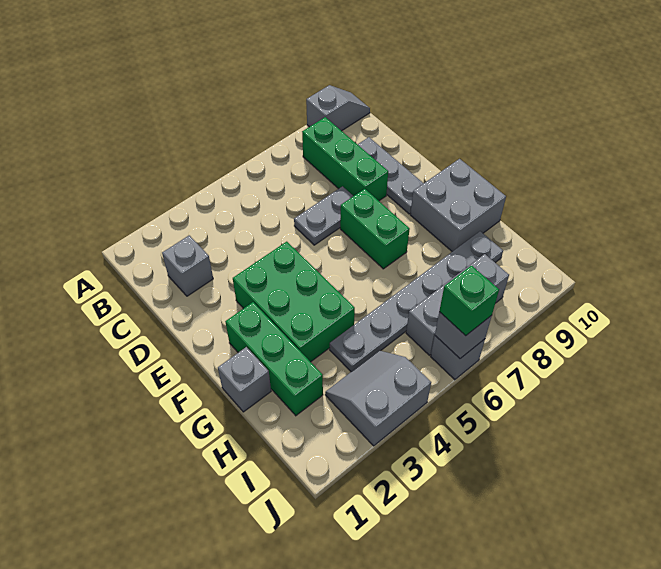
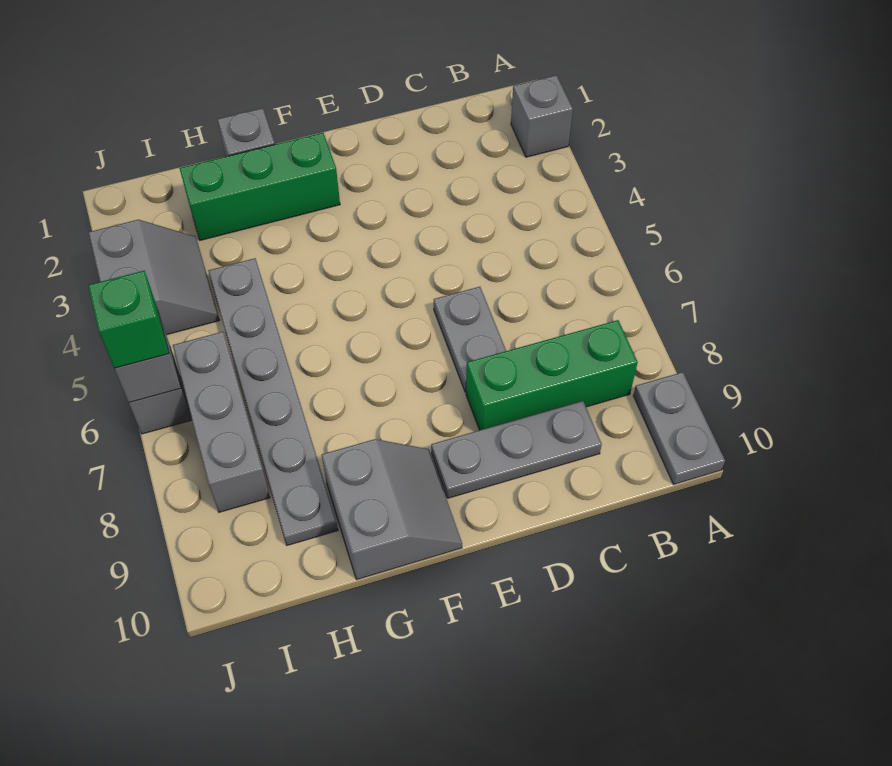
grey slope A9:A10 level 1 top 9 -> grey plate A9:A10 level 1
grey brick C2 level 1 -> grey brick A2 level 1
green brick E3:G4 level 1 -> none
green brick E7:F7 level 1 -> none
grey brick F9:G10 level 1 -> grey slope F9:G10 level 1 top G

